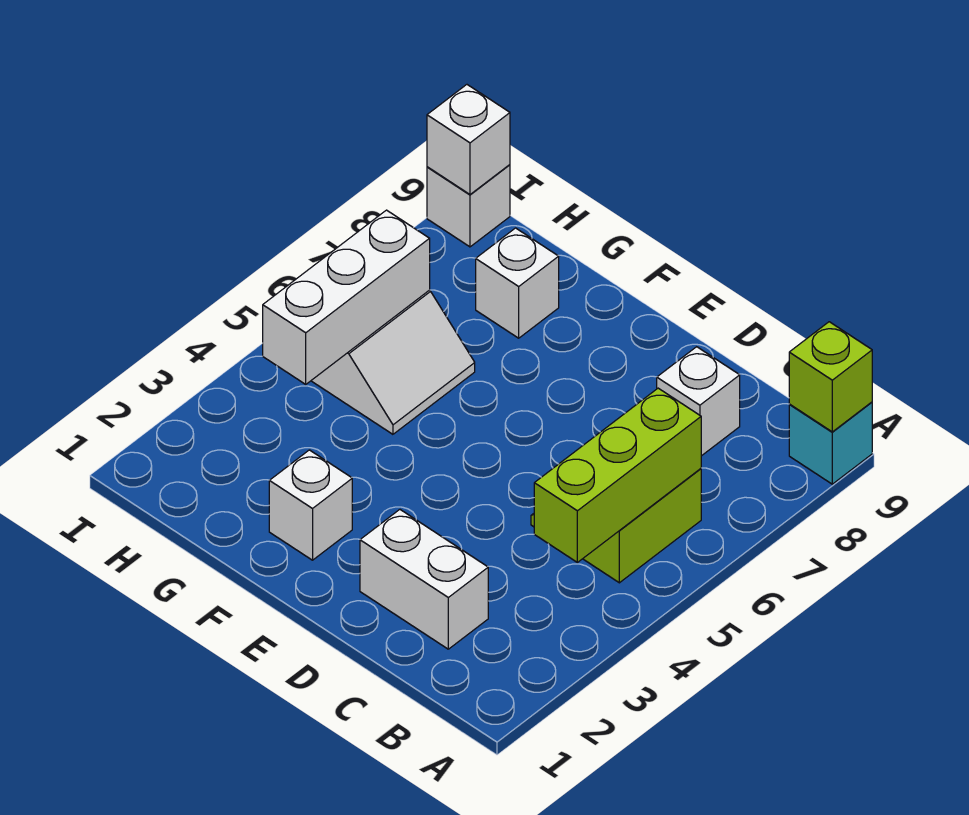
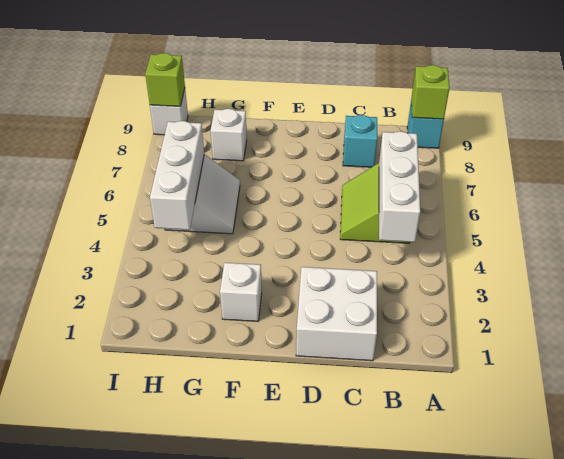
lime brick B4:B6 level 2 -> white brick B4:B6 level 2
white brick C2:D2 level 1 -> white brick C1:D2 level 1
white brick C8 level 1 -> cyan brick C8 level 1
white brick I9 level 2 -> lime brick I9 level 2

